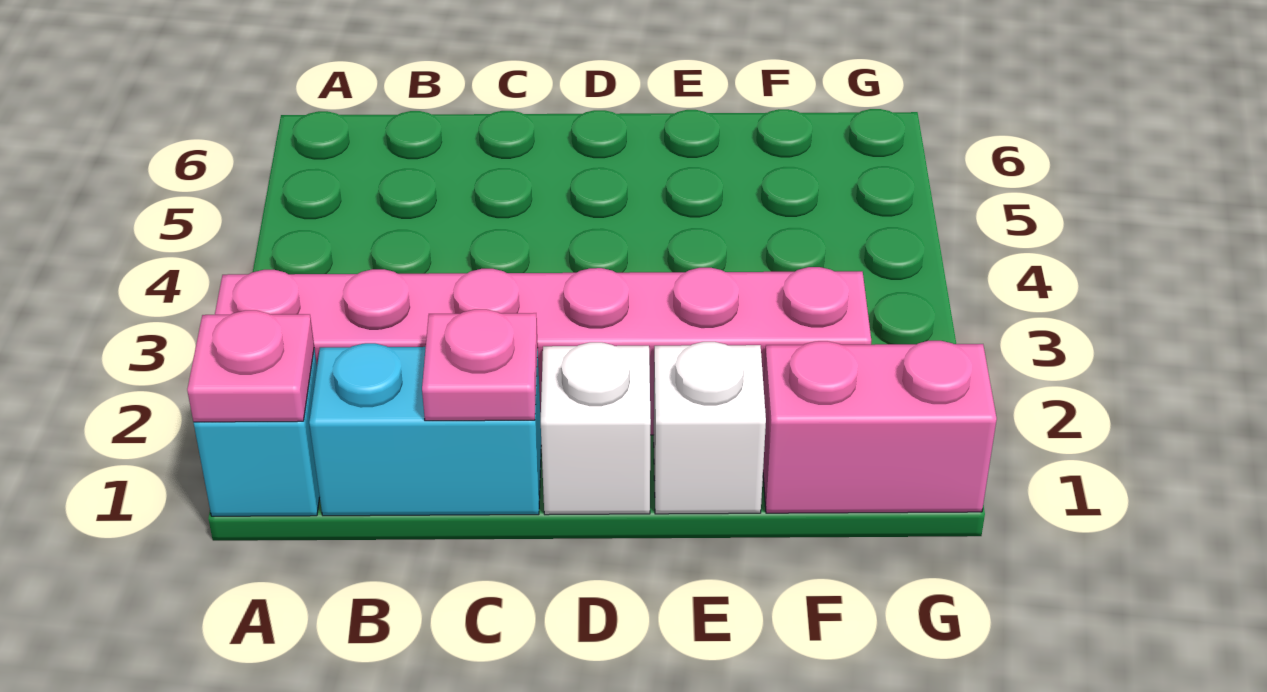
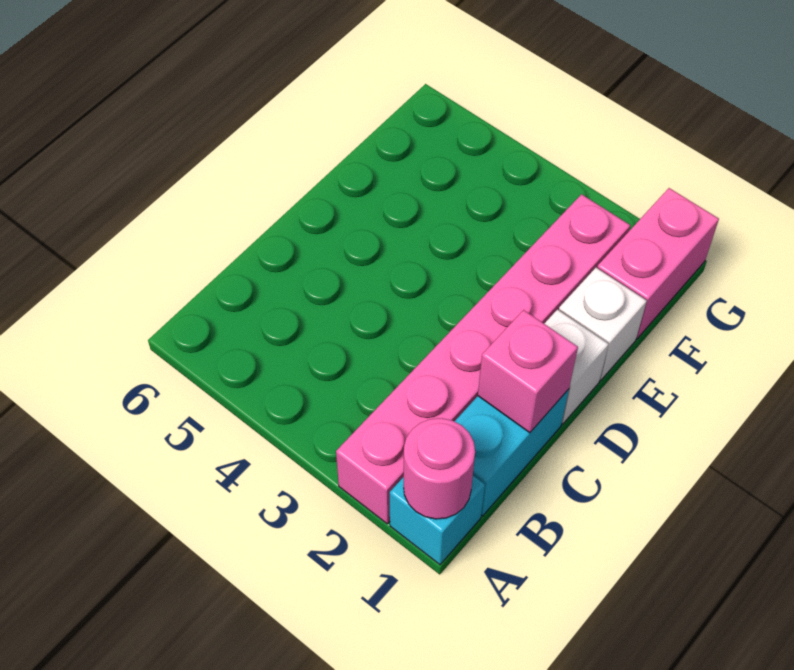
pink plate A1 level 2 -> pink round brick A1 level 2
pink plate C1 level 2 -> pink brick C1 level 2

